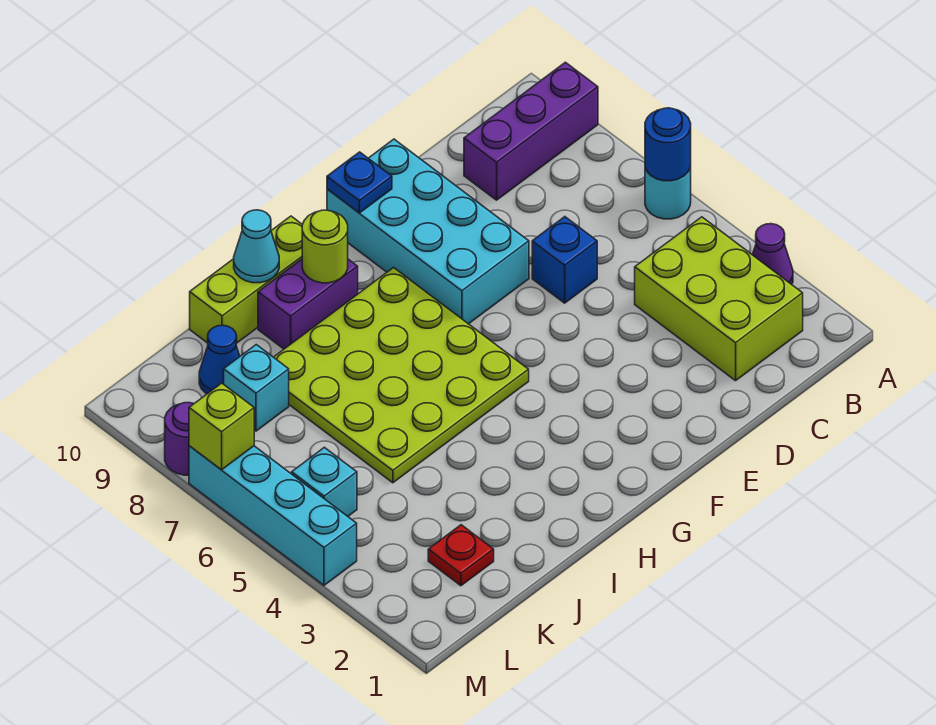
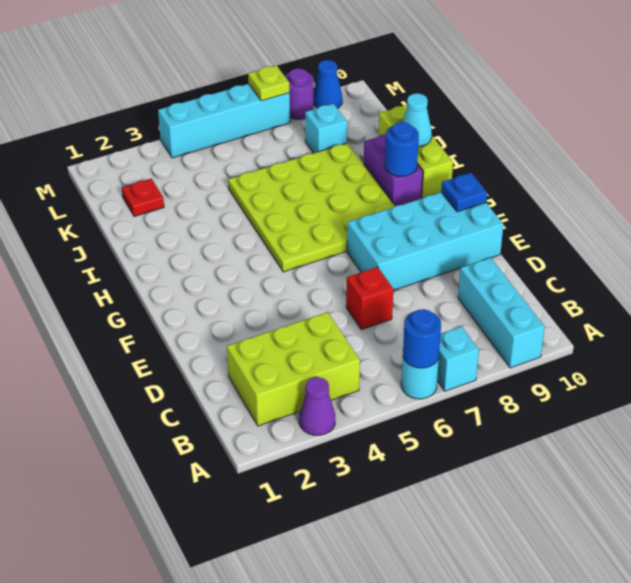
purple brick A9:C9 level 1 -> cyan brick A9:C9 level 1
blue brick D6 level 1 -> red brick D6 level 1
lime round brick H9 level 2 -> blue round brick H9 level 2
blue cone K9 level 1 -> blue cone M9 level 1
cyan brick L5 level 1 -> cyan brick A7 level 1
lime brick M7 level 2 -> lime plate M7 level 2

